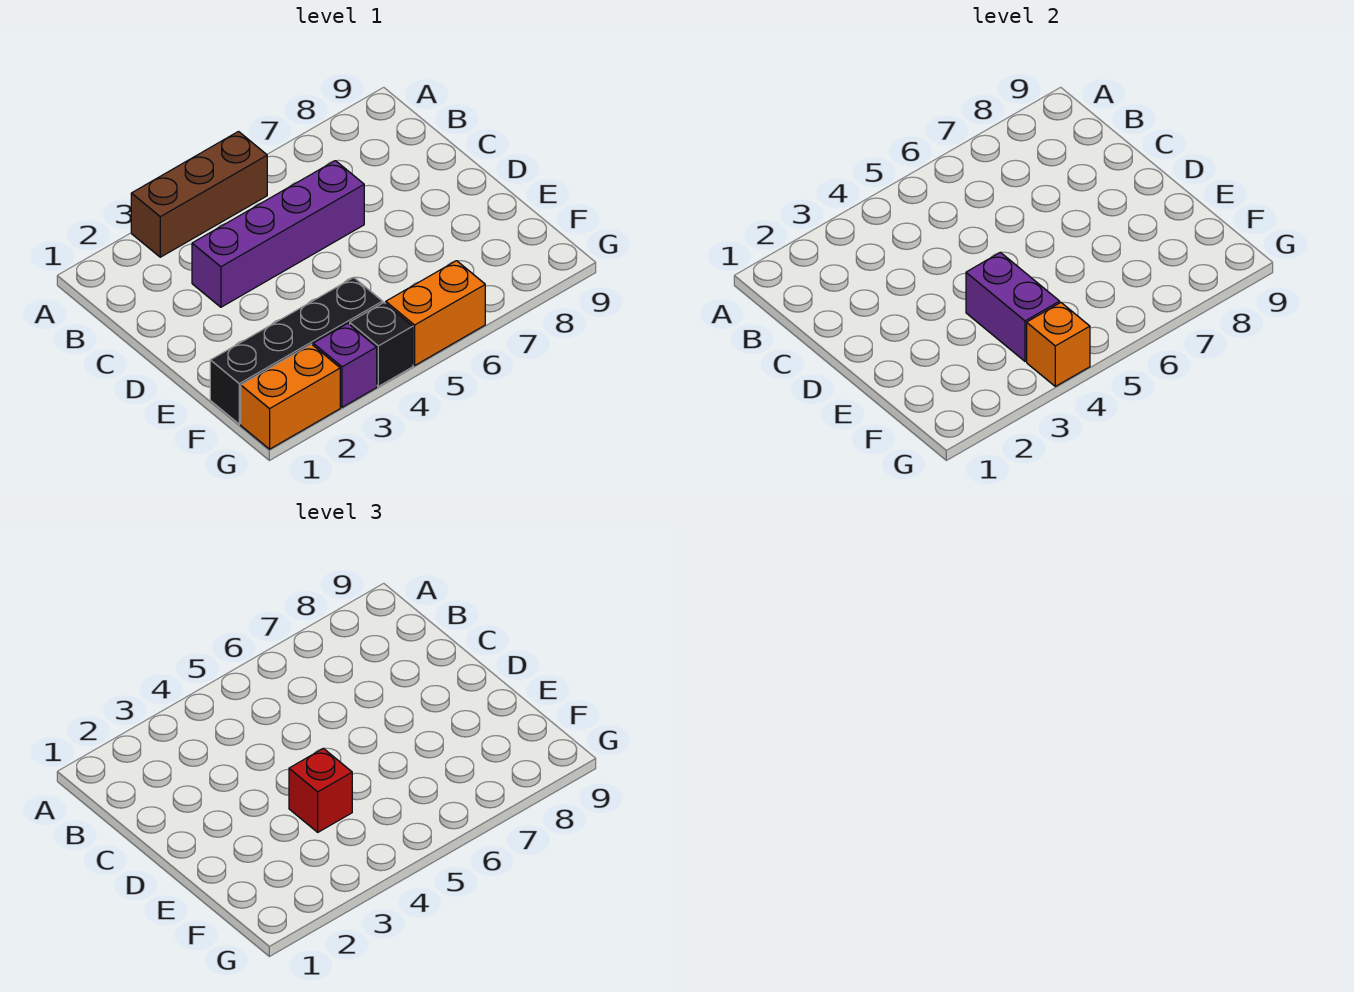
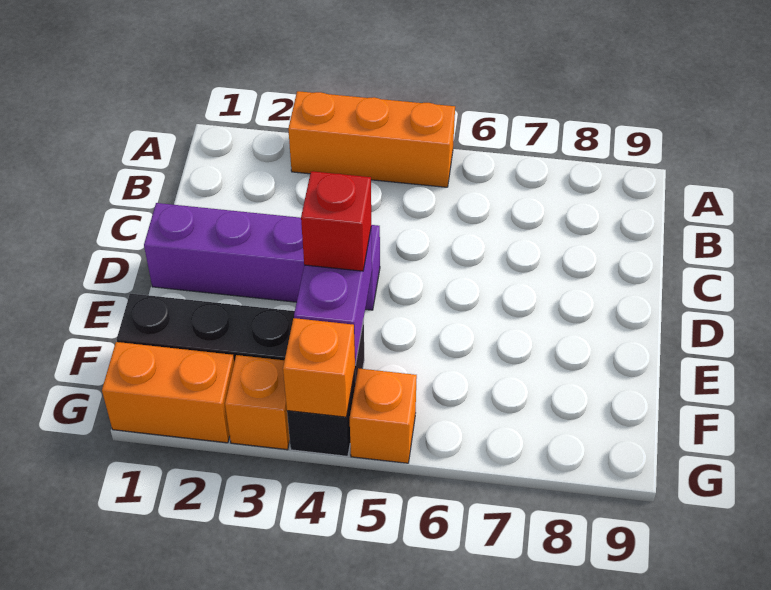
brown brick A3:A5 level 1 -> orange brick A3:A5 level 1
purple brick C3:C6 level 1 -> purple brick D1:D4 level 1
purple brick G3 level 1 -> orange brick G3 level 1
orange brick G5:G6 level 1 -> orange brick G5 level 1

